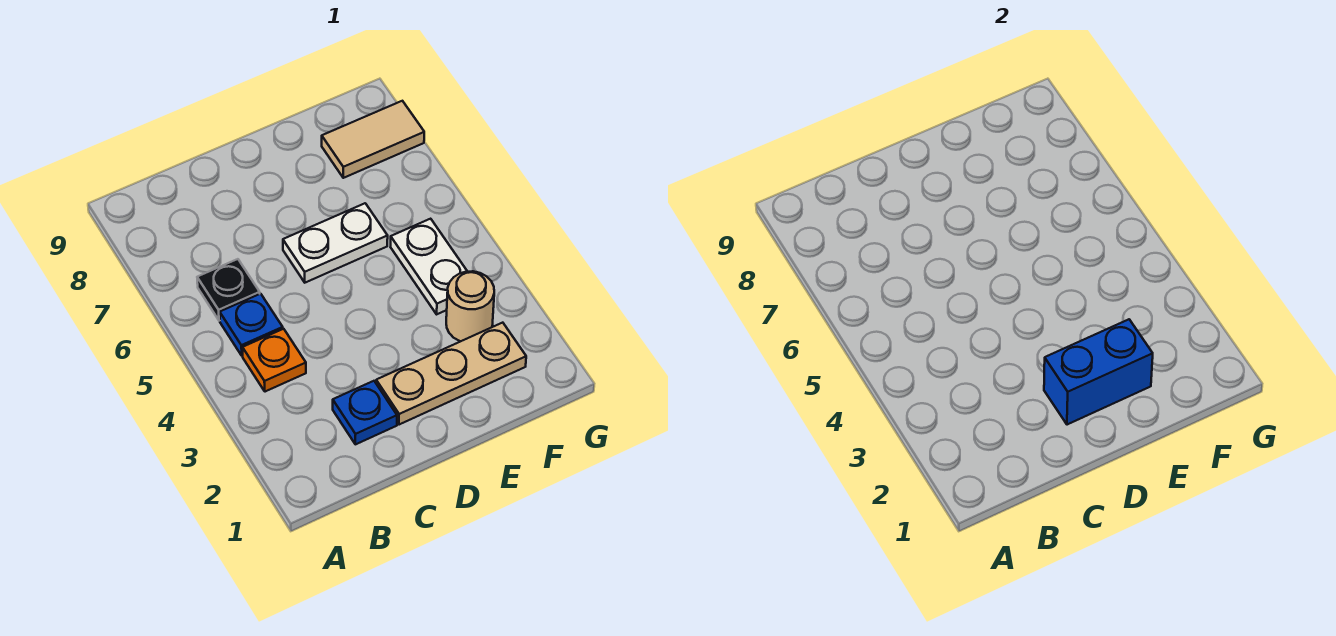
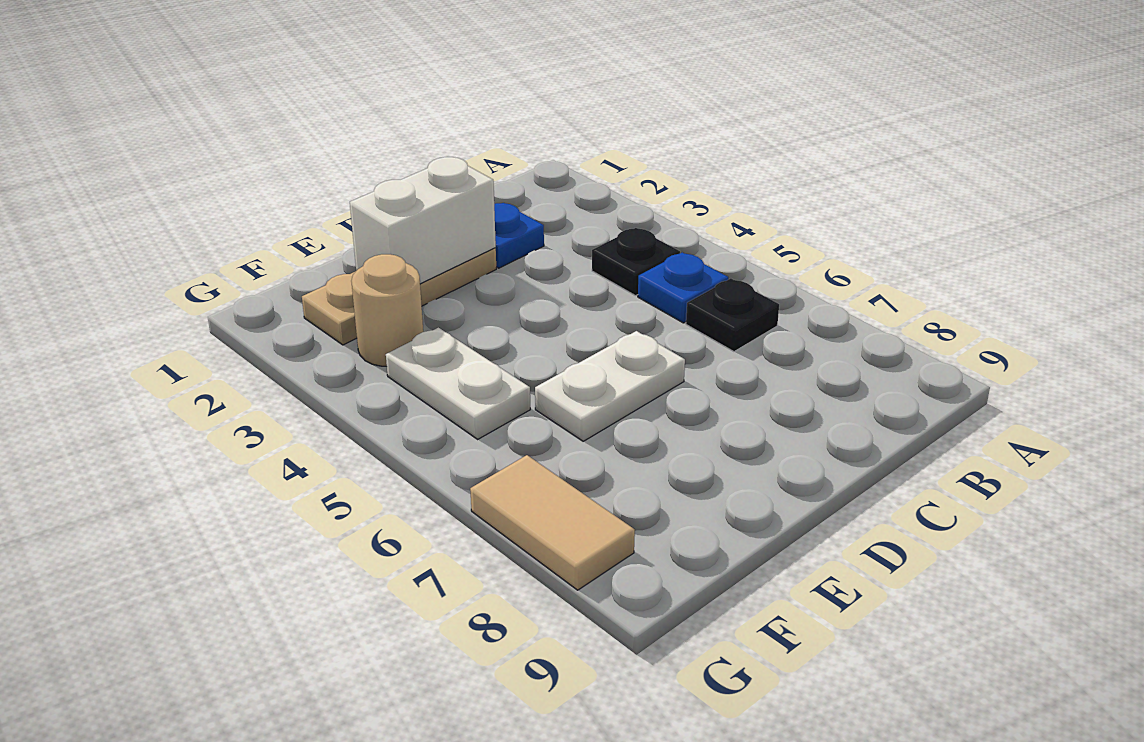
orange plate B4 level 1 -> black plate B4 level 1
blue brick D2:E2 level 2 -> white brick D2:E2 level 2
tan tile F8:G8 level 1 -> tan tile G7:G8 level 1

